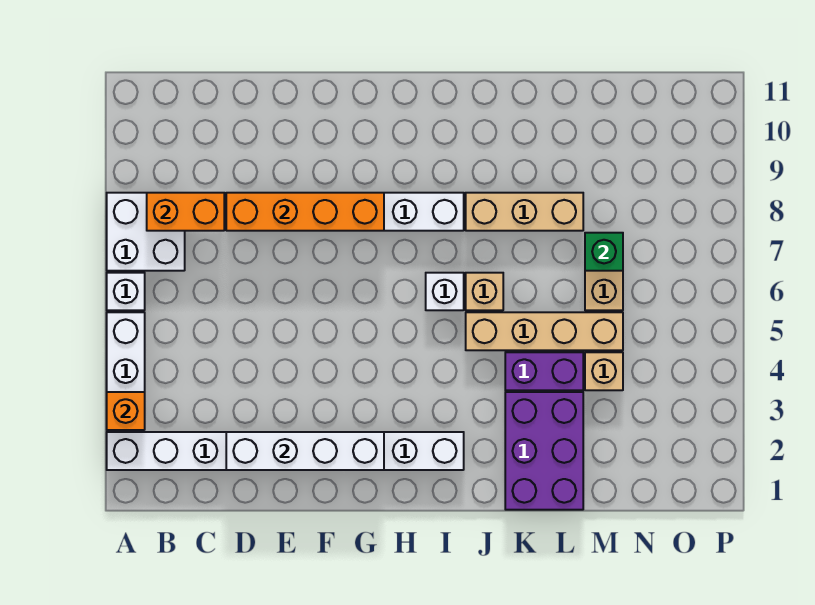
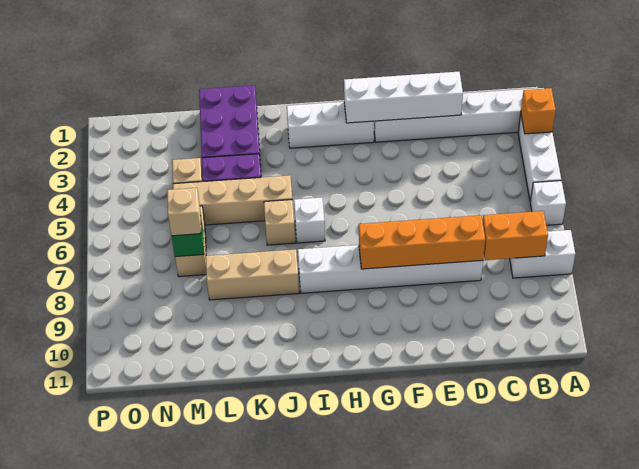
white brick A7:B8 level 1 -> white brick A8:B8 level 1
none -> tan brick M7 level 3

